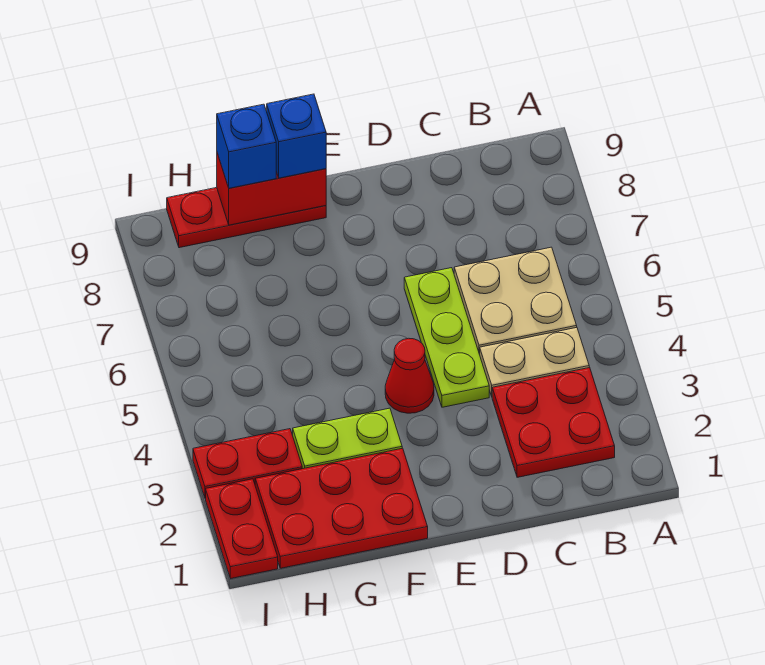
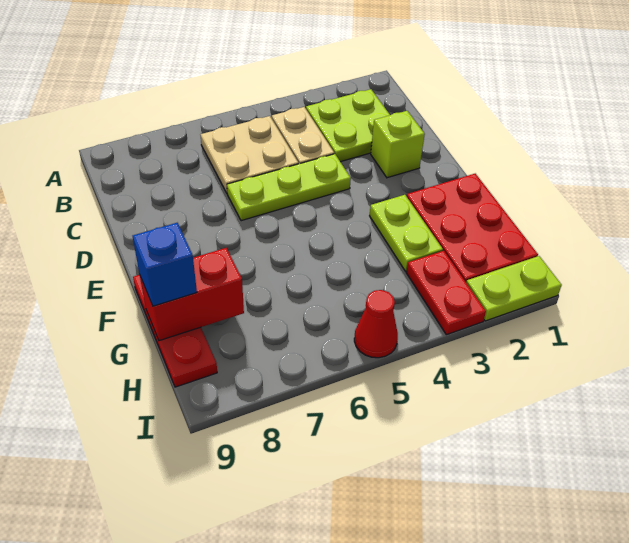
red plate B2:C3 level 1 -> lime plate B2:C3 level 1
none -> lime brick D2 level 1
red cone E4 level 1 -> red cone I5 level 1
red brick F9:G9 level 2 -> red brick G8:G9 level 2
blue brick F9 level 3 -> none
red plate I1:I2 level 1 -> lime plate I1:I2 level 1

